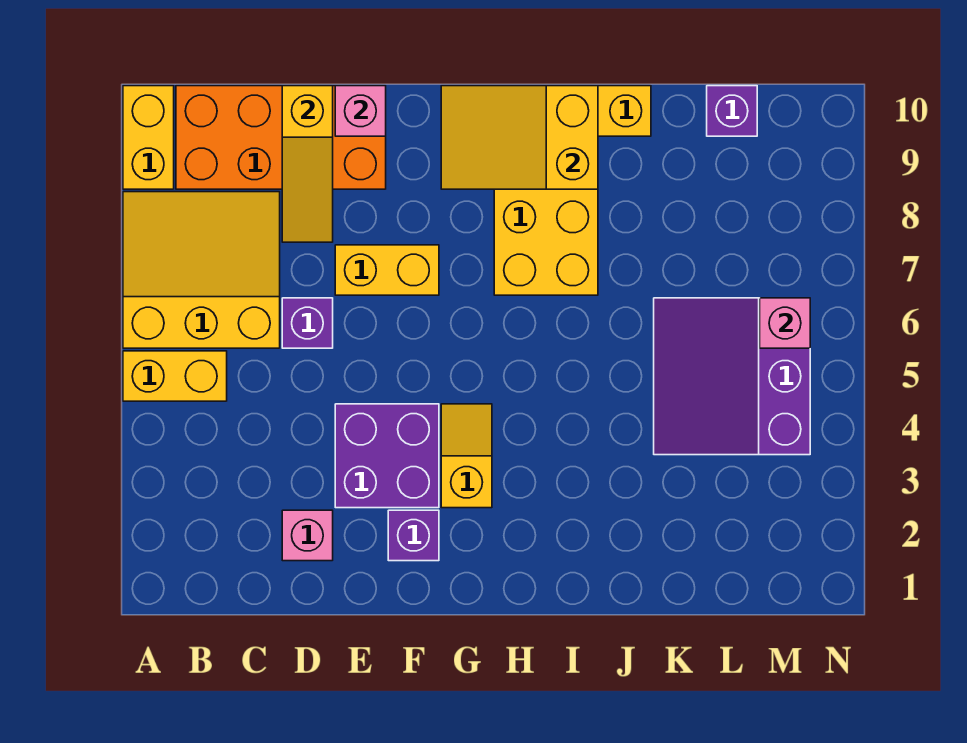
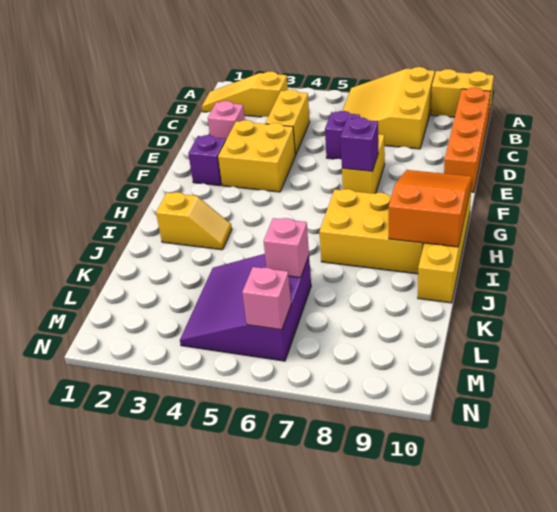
yellow brick A5:B5 level 1 -> yellow brick C4:D4 level 1
yellow slope A6:C8 level 1 top 6 -> yellow slope A6:C8 level 1 top 8
orange brick B9:E10 level 1 -> orange brick B10:E10 level 1
yellow slope D8:D10 level 2 top 10 -> yellow slope B1:B3 level 1 top 3
purple brick E3:F4 level 1 -> yellow brick E3:F4 level 1
pink brick E10 level 2 -> pink brick K6 level 2
yellow slope G3:G4 level 1 top 3 -> yellow slope I2:I3 level 1 top 2
yellow slope G9:I10 level 2 top I -> orange slope G9:I10 level 2 top I
purple slope K4:M6 level 1 top M -> purple slope K4:M6 level 1 top 6
purple brick L10 level 1 -> purple brick F7 level 2

